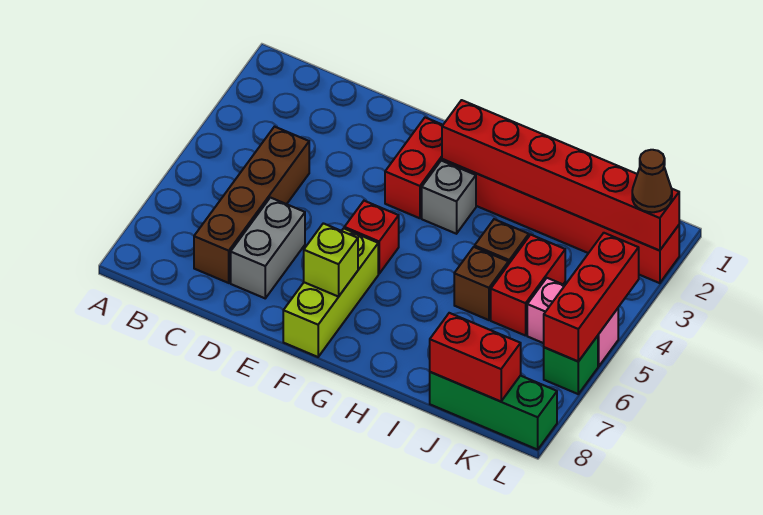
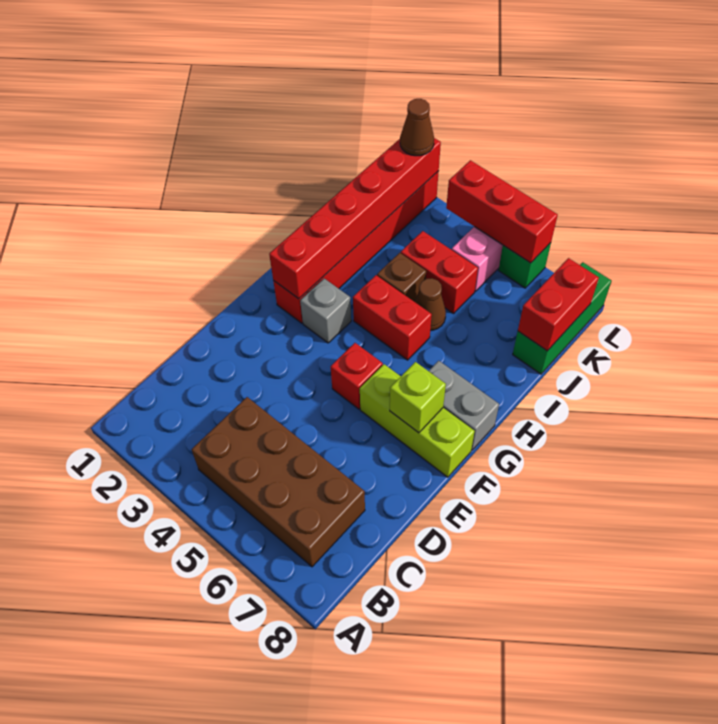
brown brick C4:C7 level 1 -> brown brick B4:C7 level 1
grey brick D6:D7 level 1 -> grey brick G7:G8 level 1
red brick F2:F3 level 1 -> red brick H4:H5 level 1
brown brick I5 level 1 -> brown cone I5 level 1

